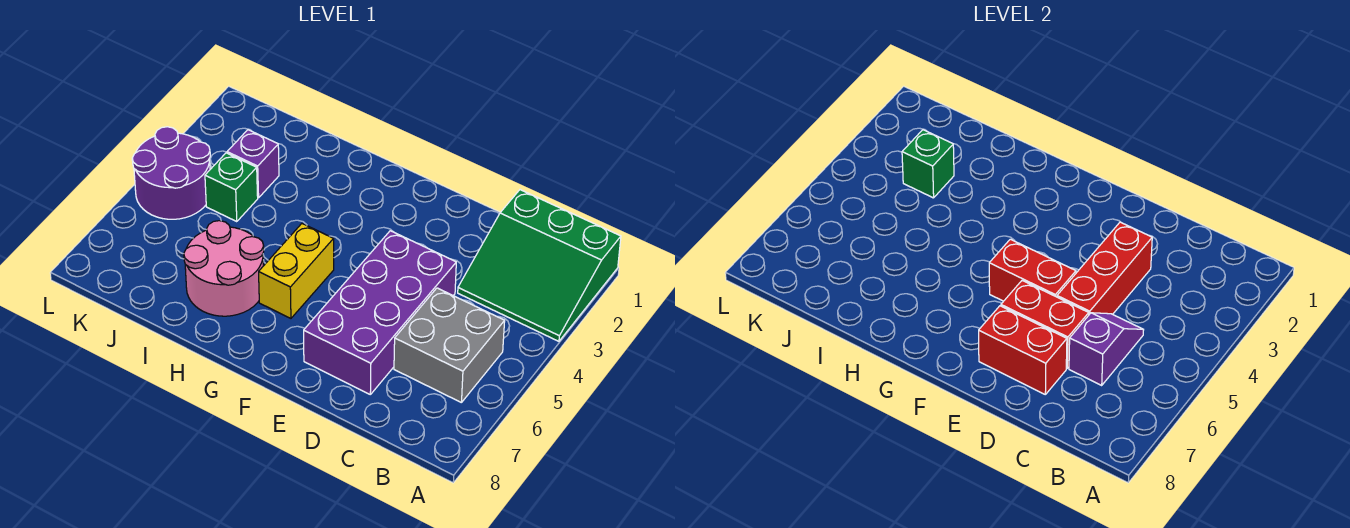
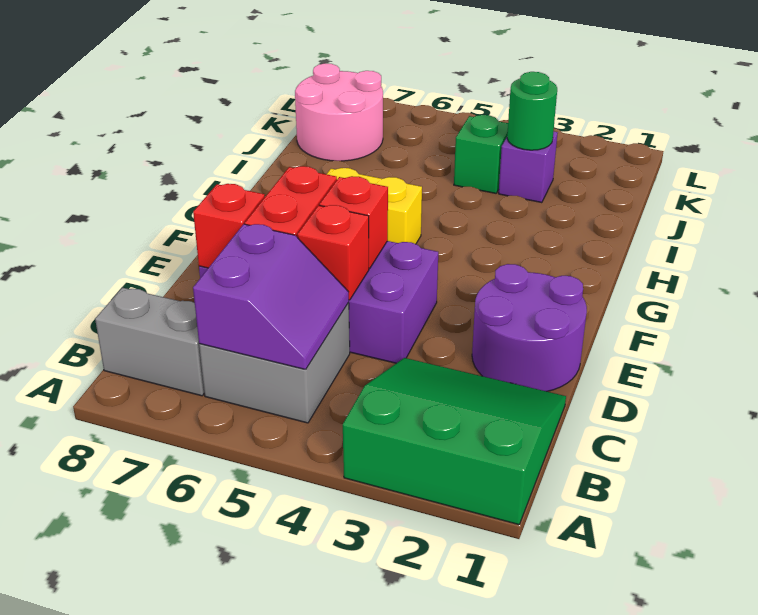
green slope A1:C3 level 1 top 1 -> green slope A1:C3 level 1 top A
none -> grey brick B7:B8 level 1
purple slope C5:C6 level 2 top 6 -> purple slope B5:C6 level 2 top 6
red brick D3:D5 level 2 -> red brick D5 level 2
red brick D7:E7 level 2 -> red brick D7 level 2
red brick E5:F5 level 2 -> red brick E5 level 2
pink round brick H6:I7 level 1 -> pink round brick J7:K8 level 1
green brick J3 level 2 -> green round brick J3 level 2
purple round brick K4:L5 level 1 -> purple round brick D1:E2 level 1

